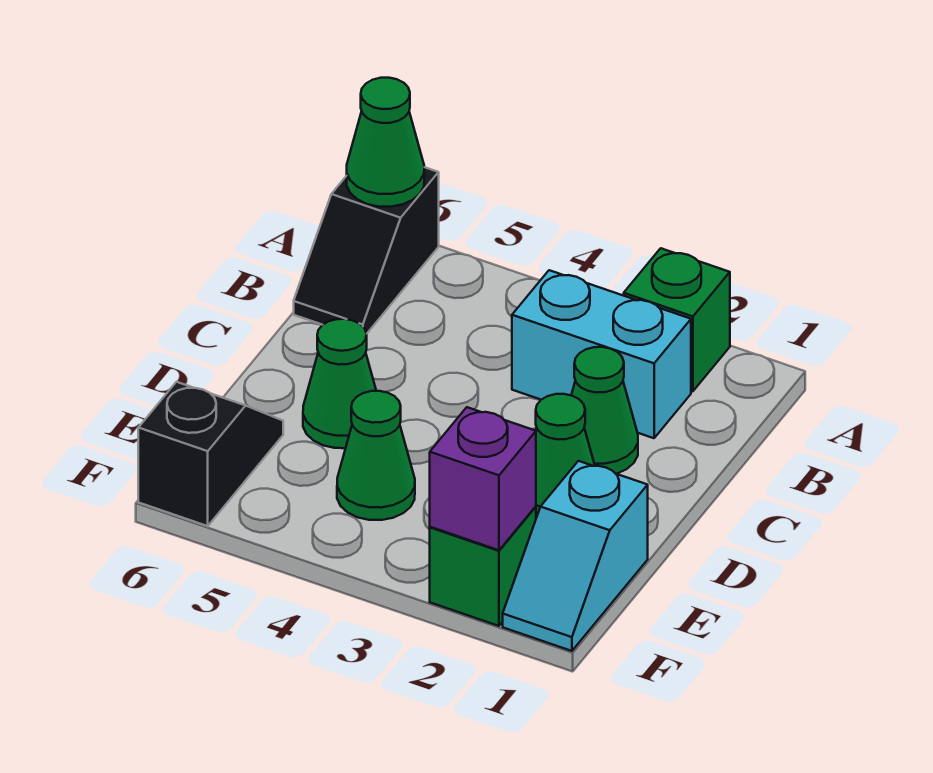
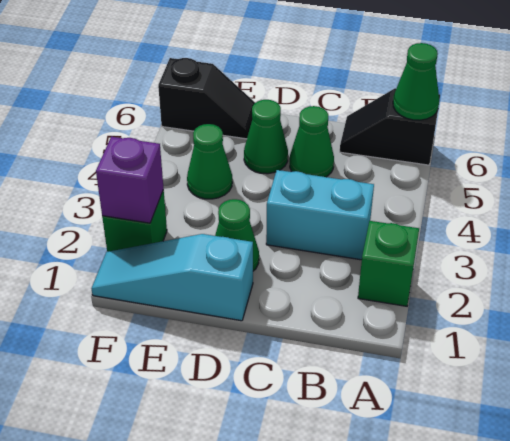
cyan brick B2:B3 level 1 -> cyan brick B3:C3 level 1
green cone C2 level 1 -> green cone C5 level 1
cyan slope E1:F1 level 1 top E -> cyan slope D1:F1 level 1 top D

